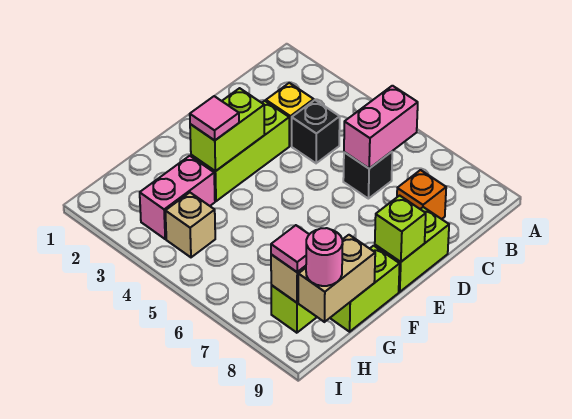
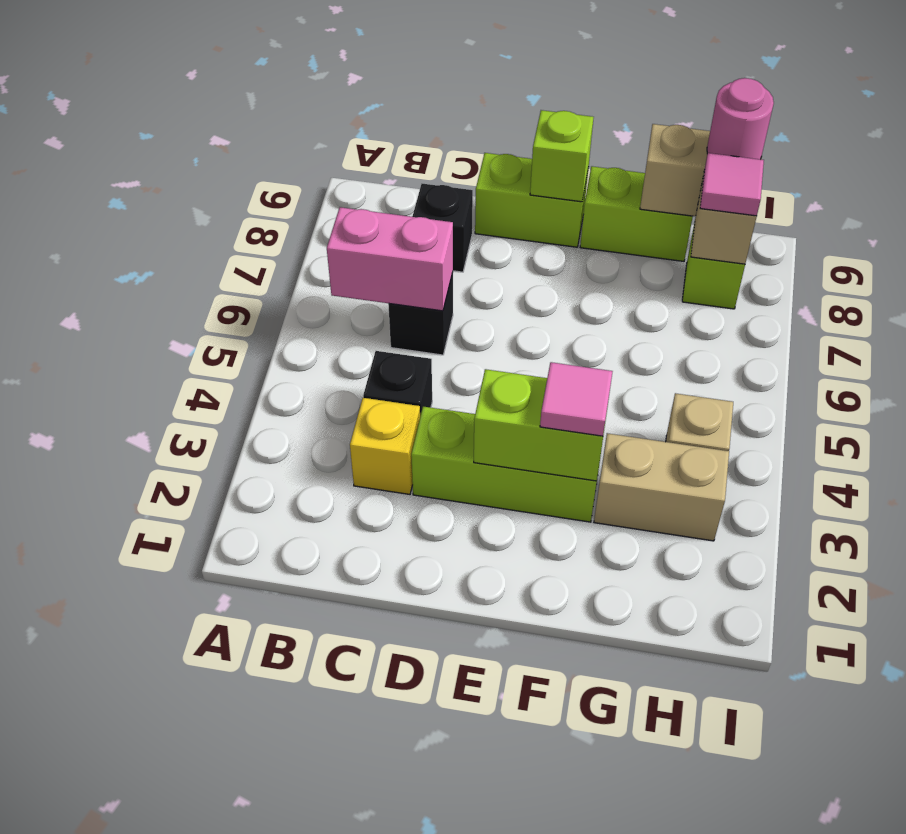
orange brick C8 level 1 -> black brick C8 level 1
pink brick G3:H3 level 1 -> tan brick G3:H3 level 1

